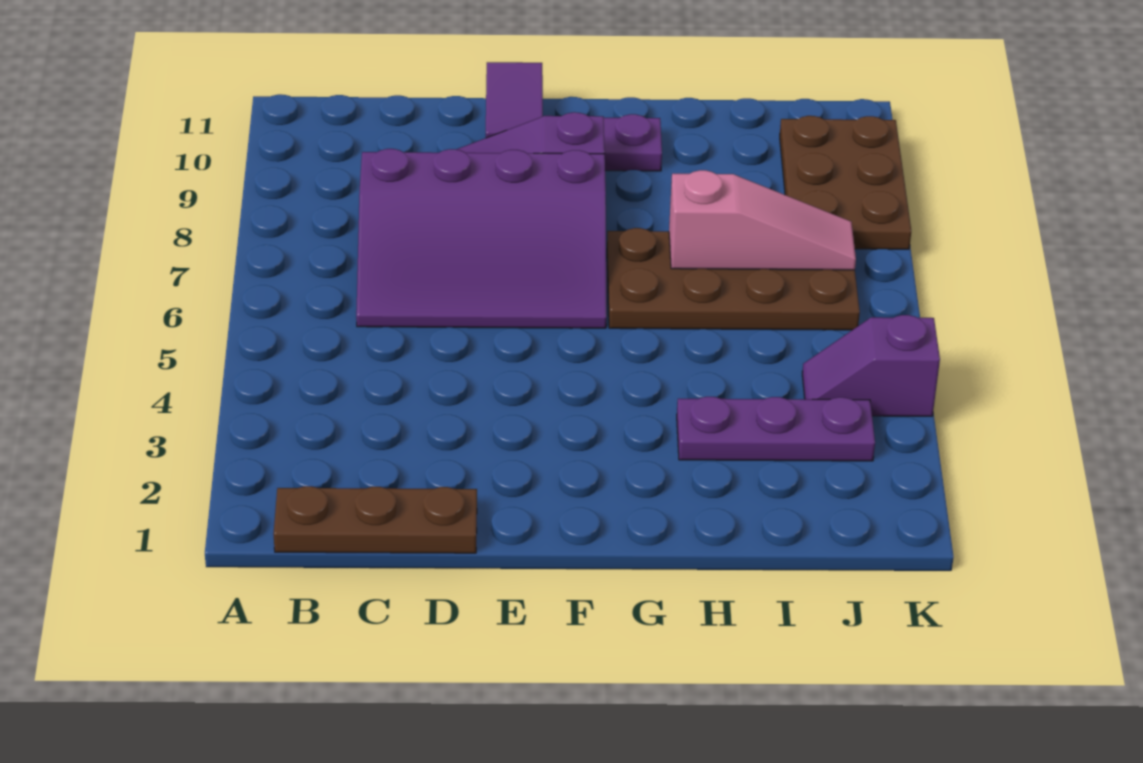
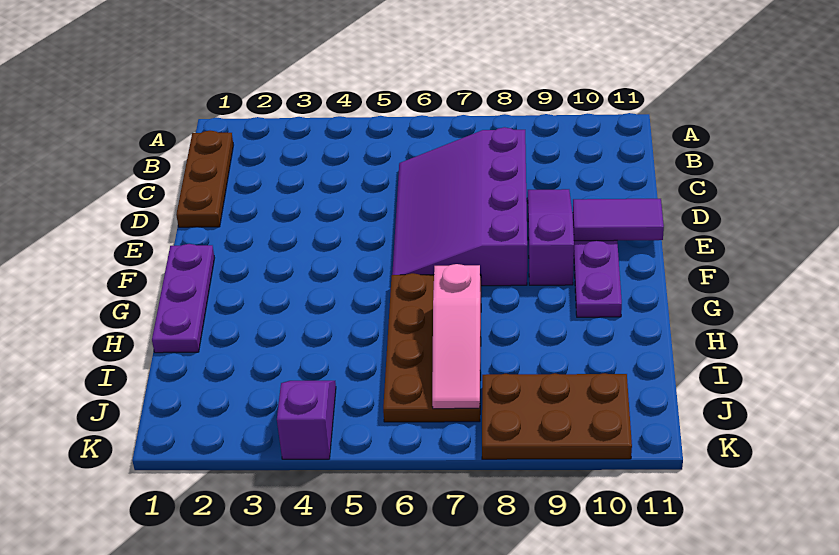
purple plate H3:J3 level 1 -> purple plate F1:H1 level 1

